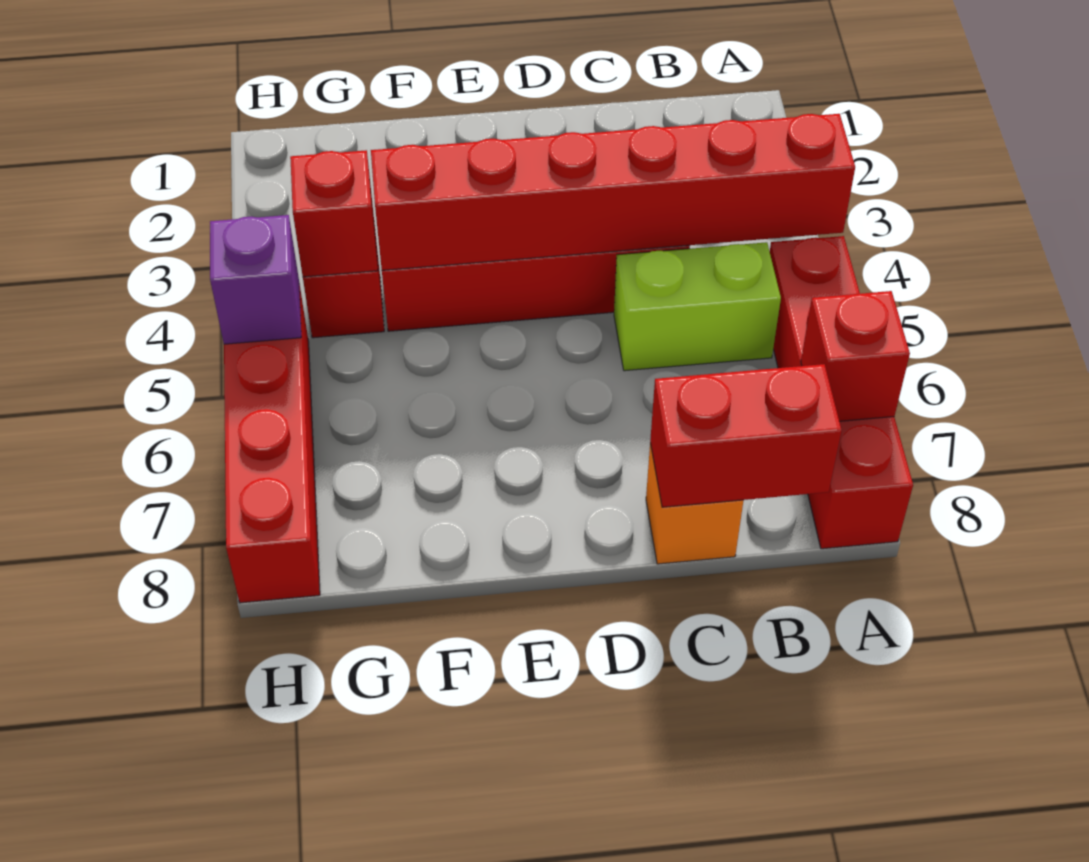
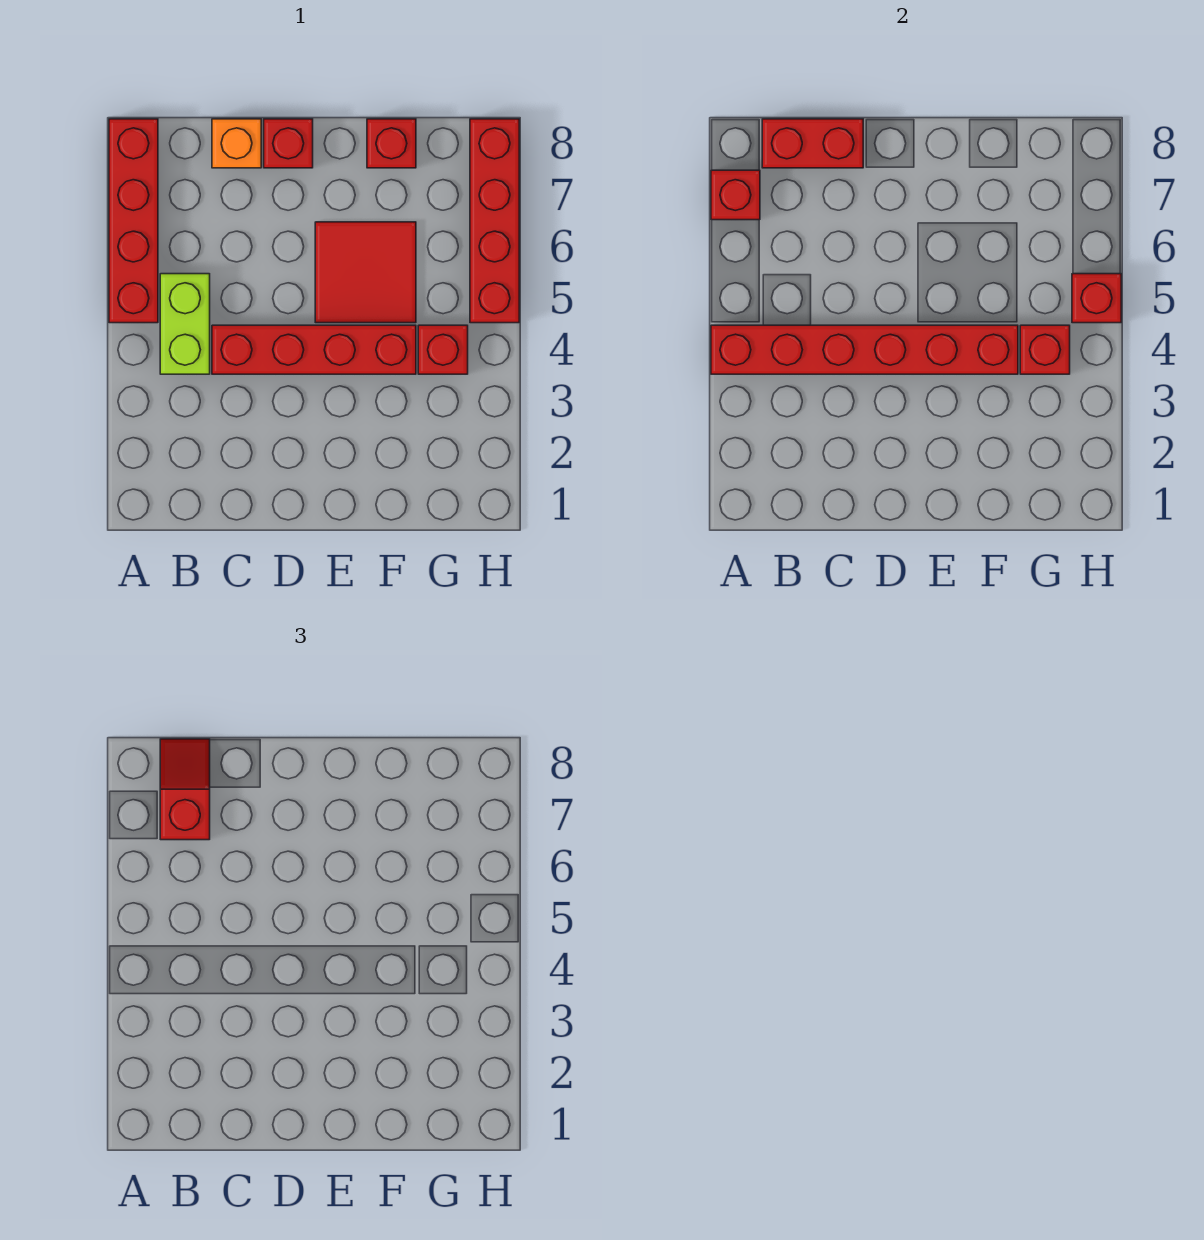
lime brick B5:C5 level 1 -> lime brick B4:B5 level 1
none -> red slope B7:B8 level 3 top 7
none -> red brick D8 level 1
none -> red tile E5:F6 level 1
none -> red brick F8 level 1
purple brick H5 level 2 -> red brick H5 level 2

